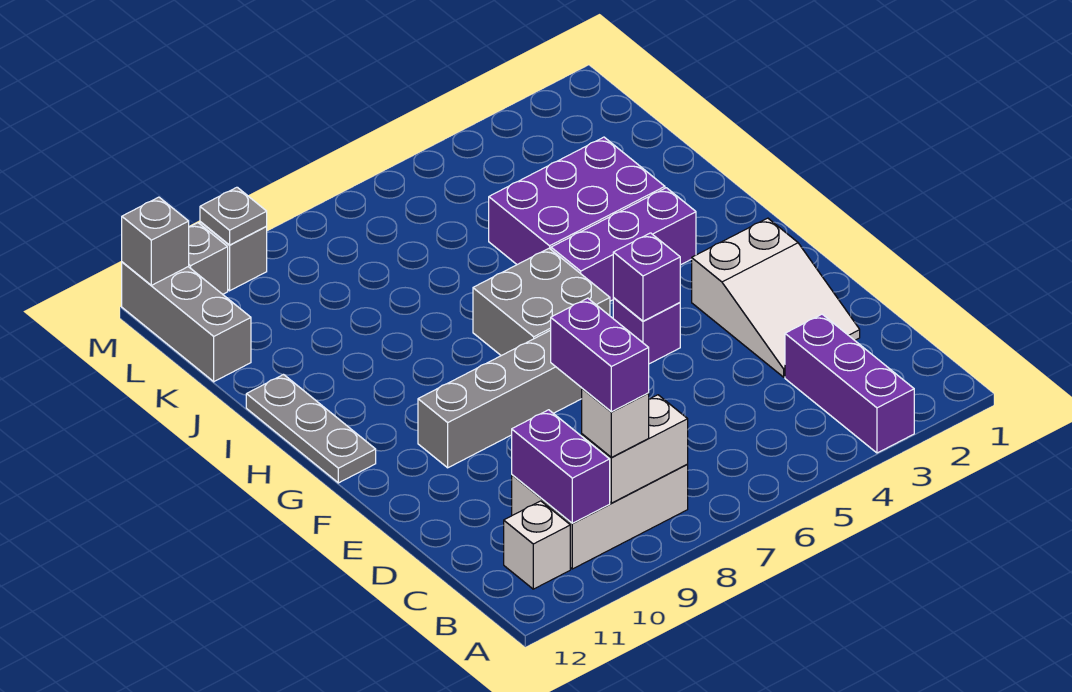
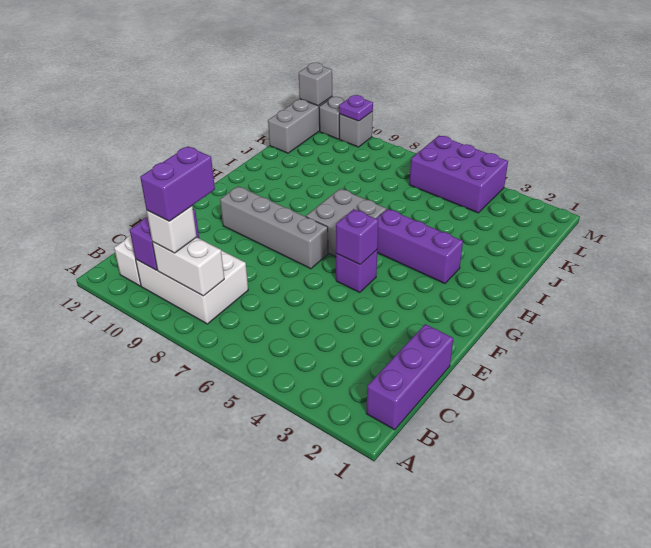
purple brick A3:C3 level 1 -> purple brick B1:D1 level 1
white slope D2:F3 level 1 top F -> none
grey plate G12:I12 level 1 -> none
purple brick I3:J5 level 1 -> purple brick L4:M6 level 1
grey plate M10 level 2 -> purple plate M10 level 2

